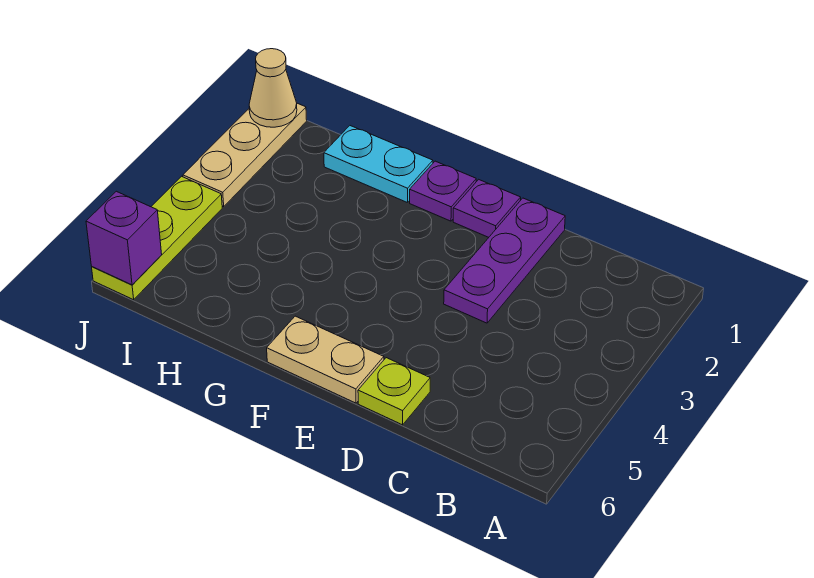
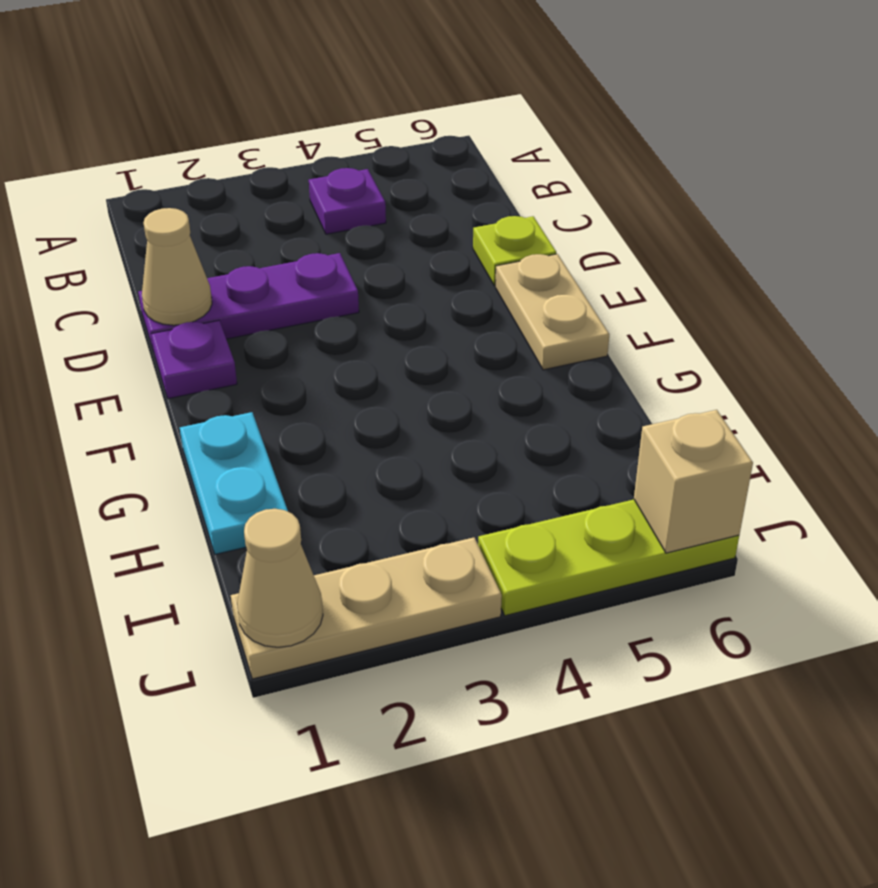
none -> tan cone D1 level 2
purple plate F1 level 1 -> purple plate B4 level 1
purple brick J6 level 2 -> tan brick J6 level 2

